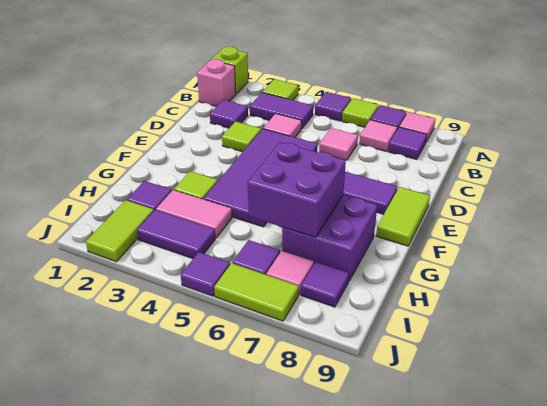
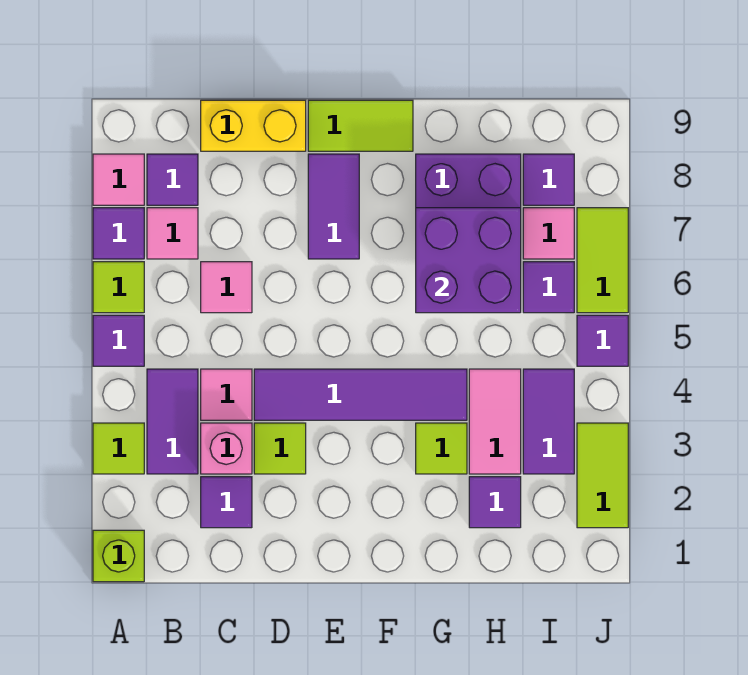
pink brick B1 level 1 -> pink brick C3 level 1
none -> yellow brick C9:D9 level 1
purple tile D4:G5 level 1 -> purple tile D4:G4 level 1
lime tile I2:J2 level 1 -> lime tile J2:J3 level 1

